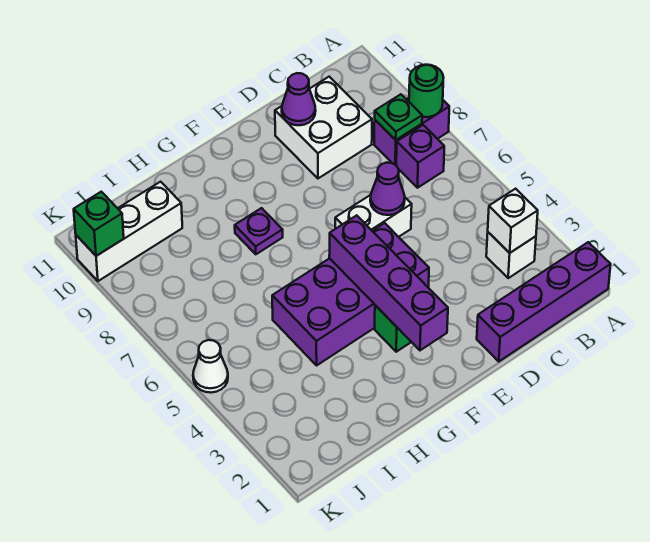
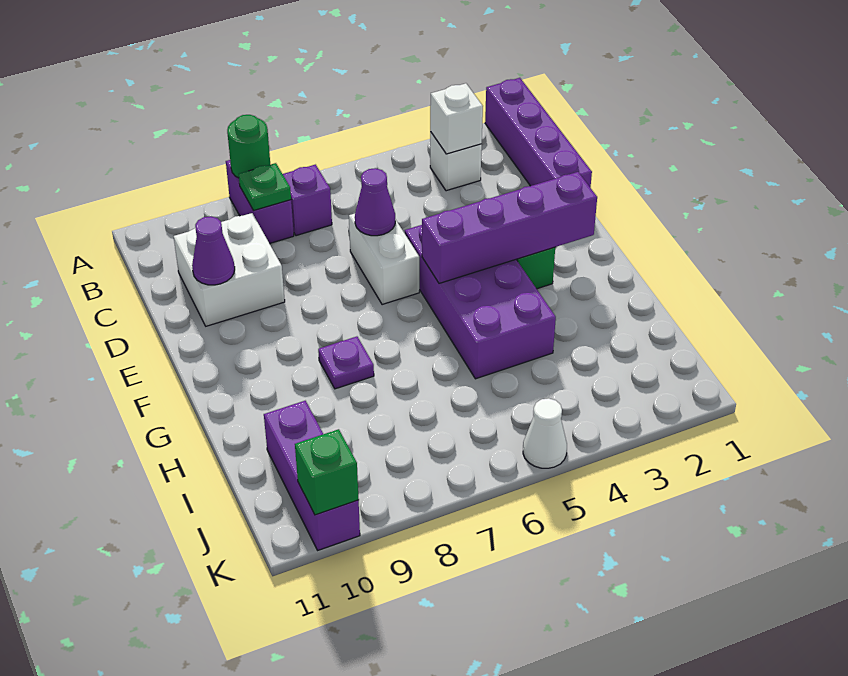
white brick I10:K10 level 1 -> purple brick I10:K10 level 1

